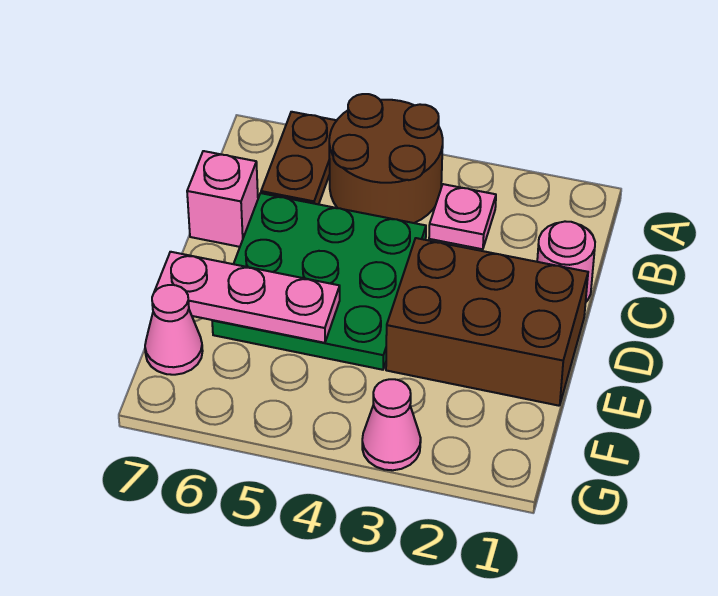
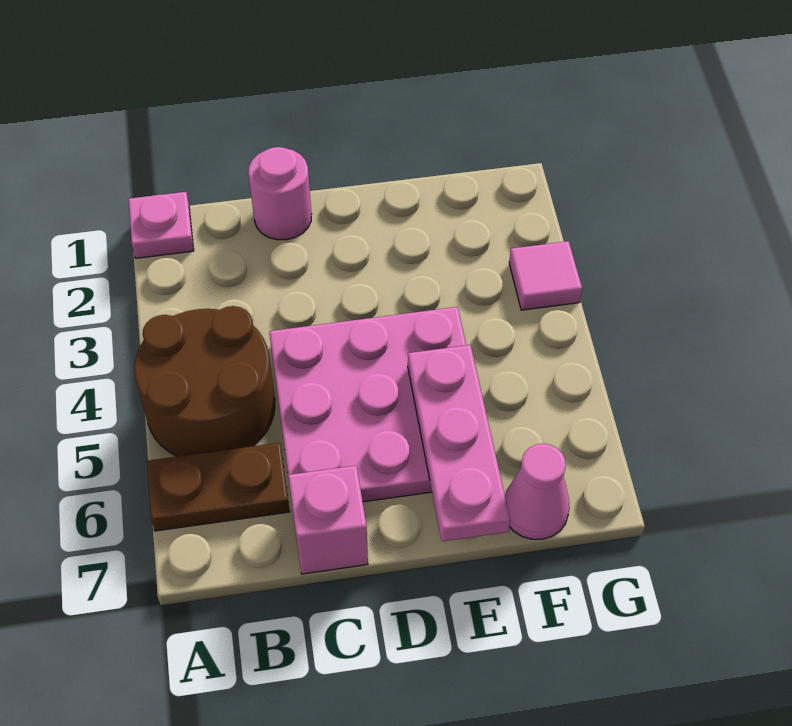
pink plate B3 level 1 -> pink plate A1 level 1
green plate C4:E6 level 1 -> pink plate C4:E6 level 1
brown brick D1:E3 level 1 -> none
pink cone G3 level 1 -> pink tile G3 level 1

